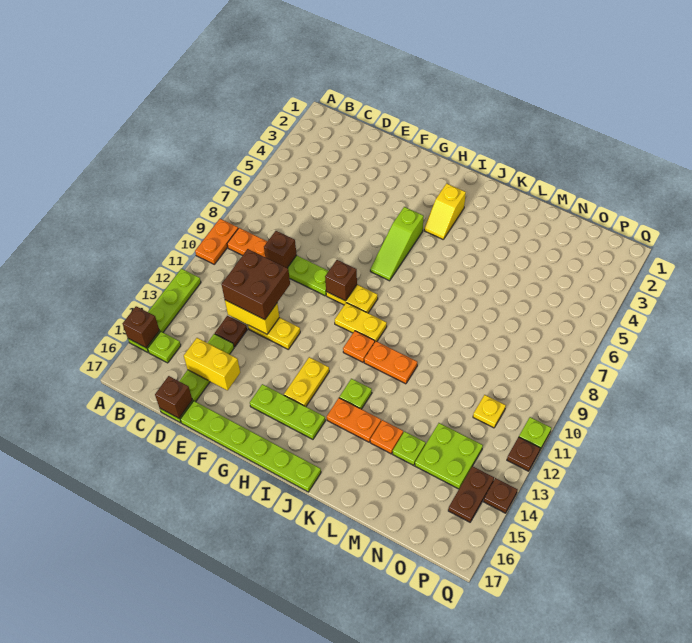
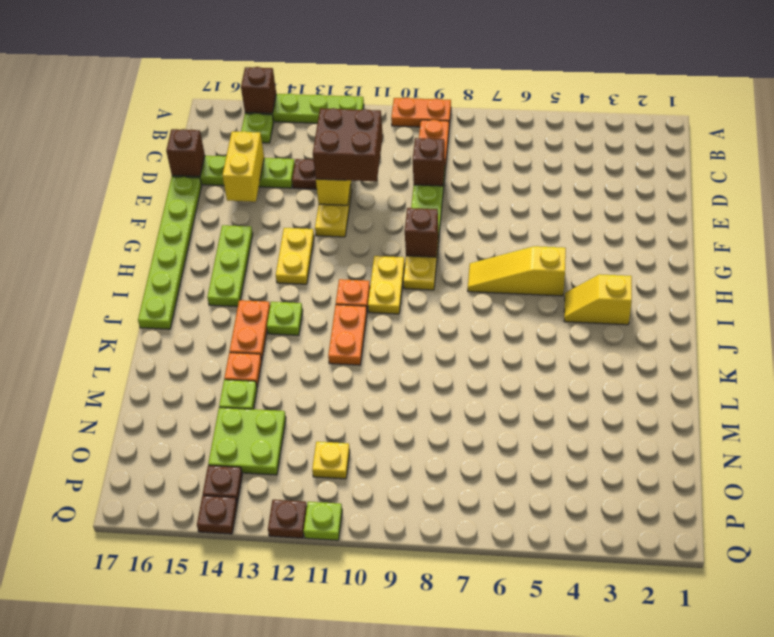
lime slope H5:H7 level 1 top 5 -> yellow slope H5:H7 level 1 top 5
yellow plate H13:H14 level 1 -> yellow plate G13:H13 level 1
brown plate P14:P15 level 1 -> brown plate P14 level 1

